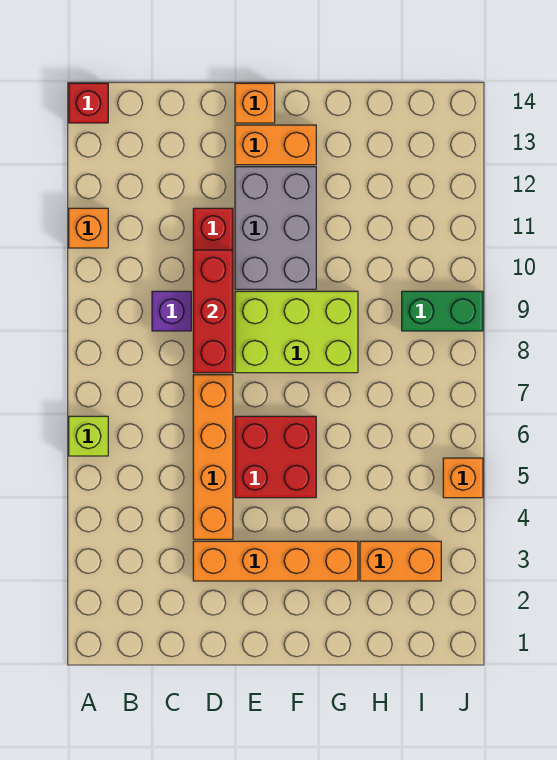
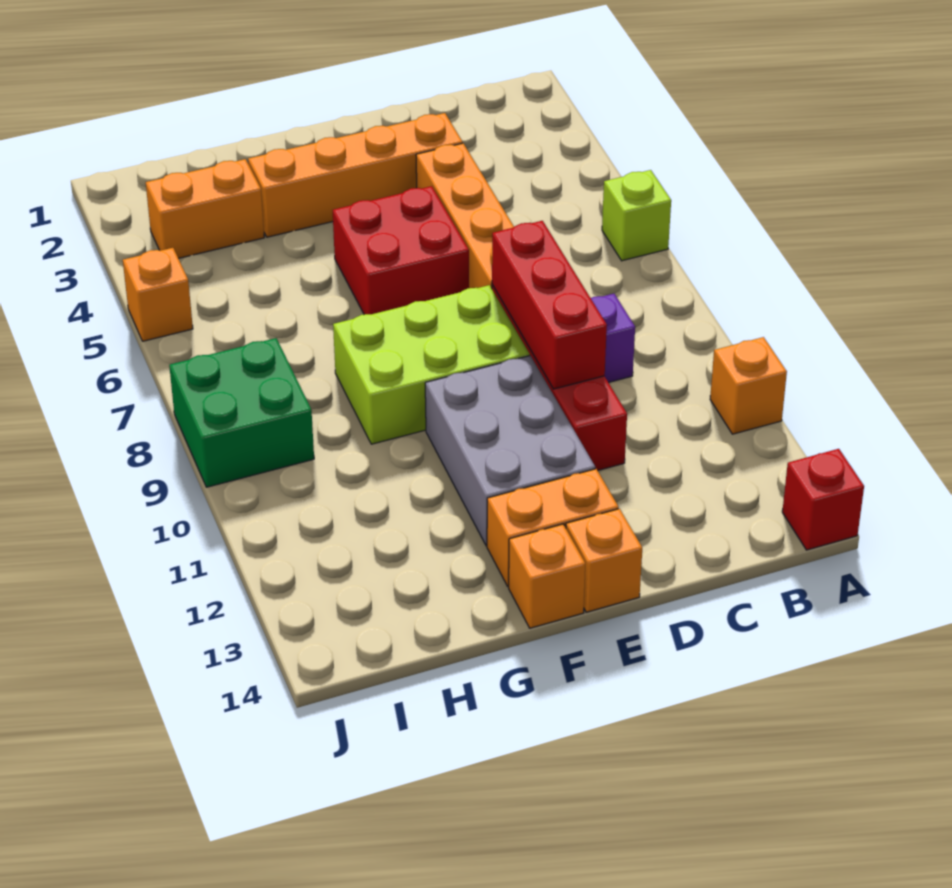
none -> orange brick F14 level 1
green brick I9:J9 level 1 -> green brick I8:J9 level 1

